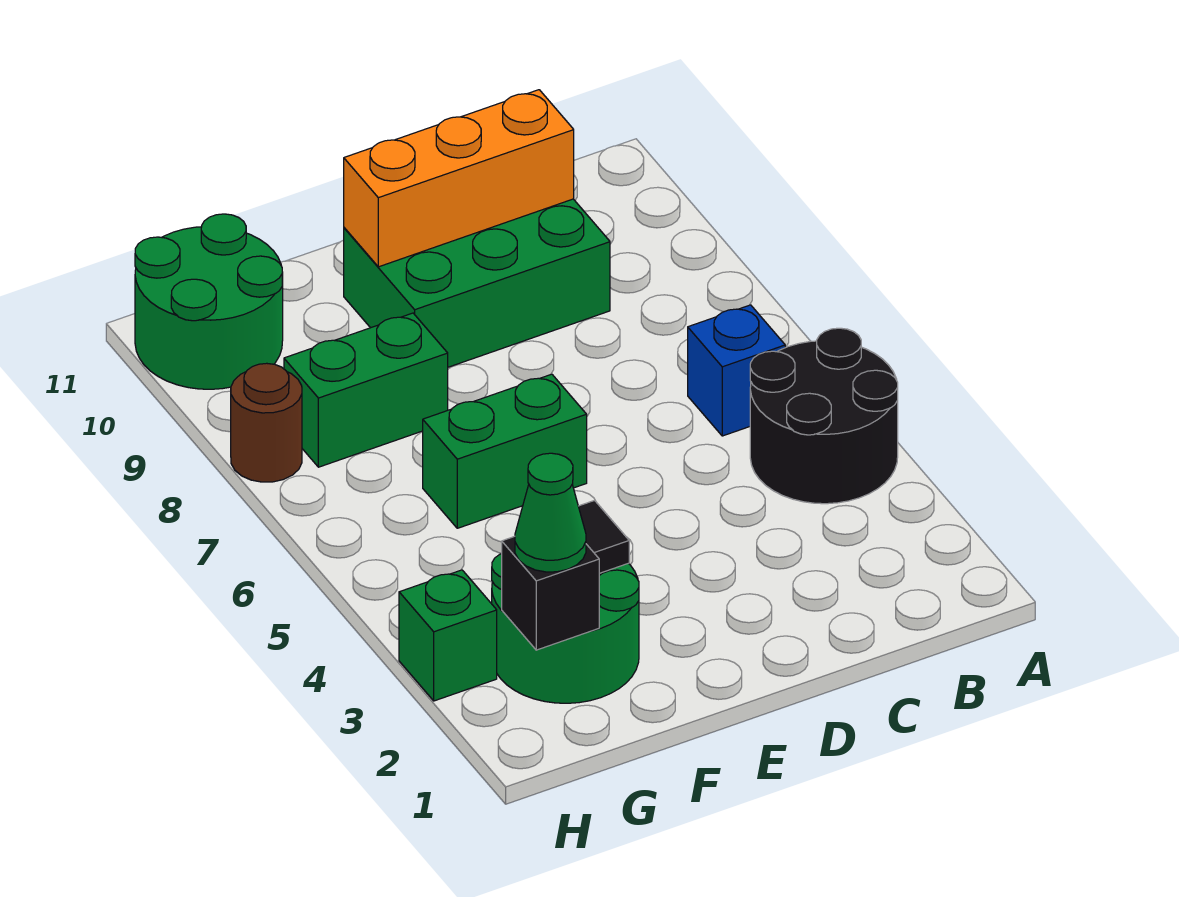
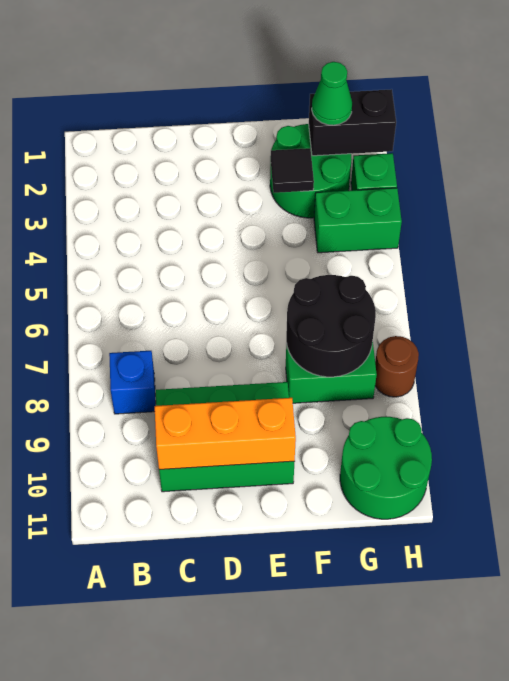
black round brick A4:B5 level 1 -> black round brick F7:G8 level 2
blue brick B6 level 1 -> blue brick B8 level 1
green brick E6:F6 level 1 -> green brick G4:H4 level 1
black brick G2 level 2 -> black brick G2:H2 level 2

